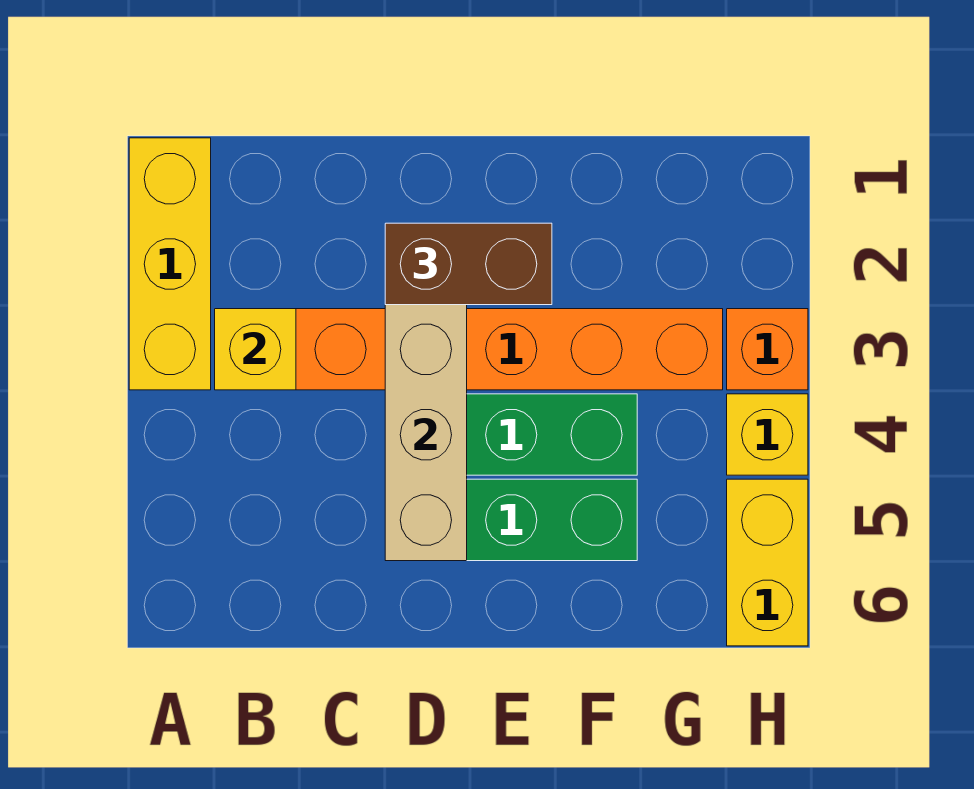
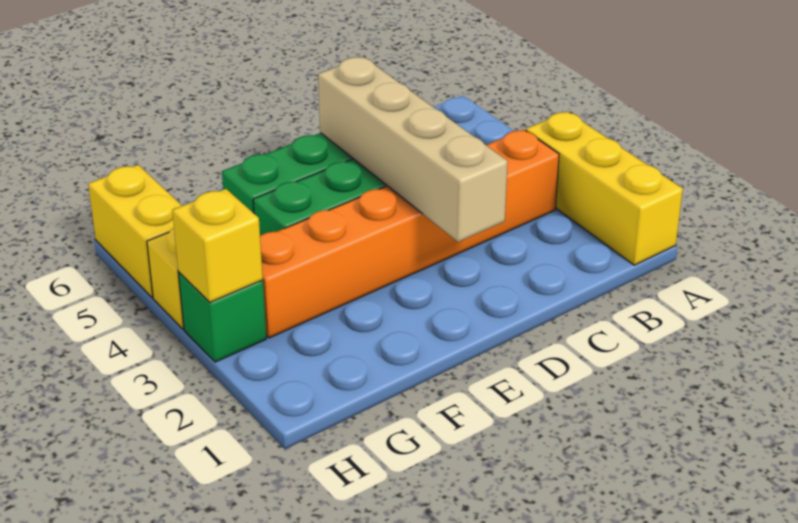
yellow brick B3 level 2 -> yellow brick H3 level 2
brown brick D2:E2 level 3 -> none
orange brick H3 level 1 -> green brick H3 level 1

